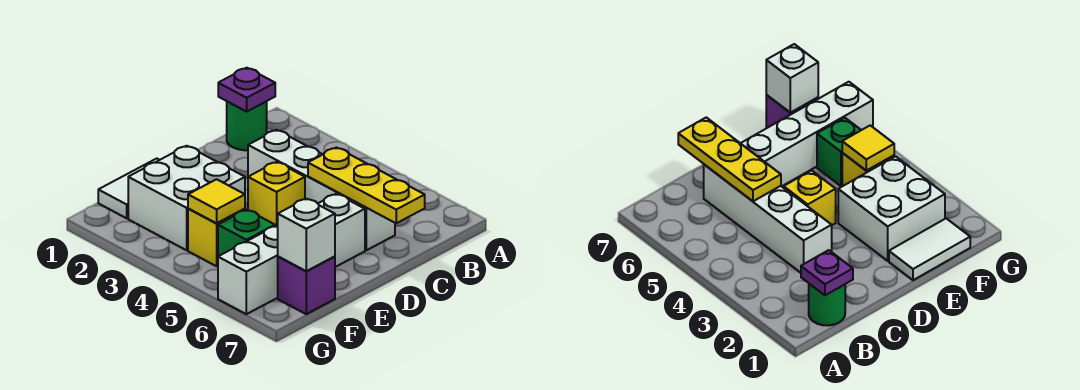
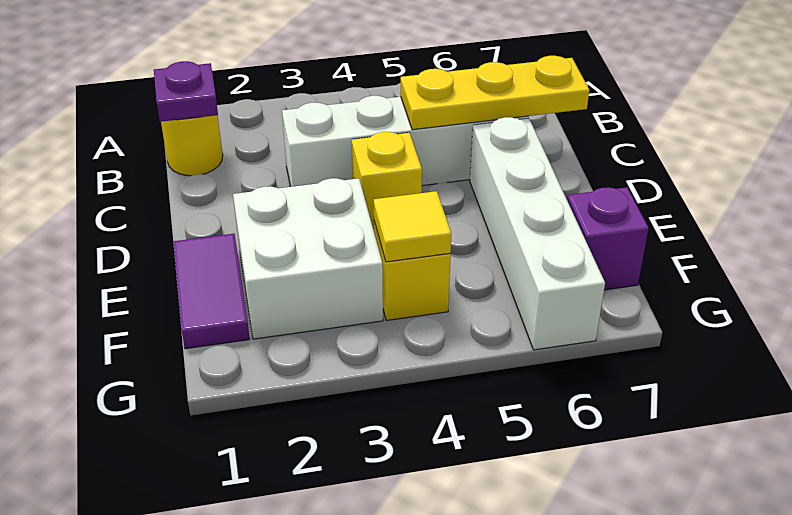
green round brick B1 level 1 -> yellow round brick B1 level 1
white tile E1:F1 level 1 -> purple tile E1:F1 level 1
green brick F5 level 1 -> none
white brick F7 level 2 -> none

